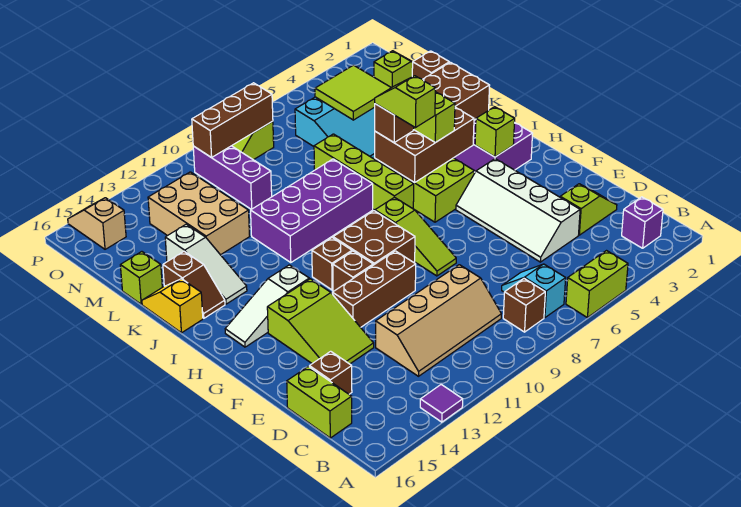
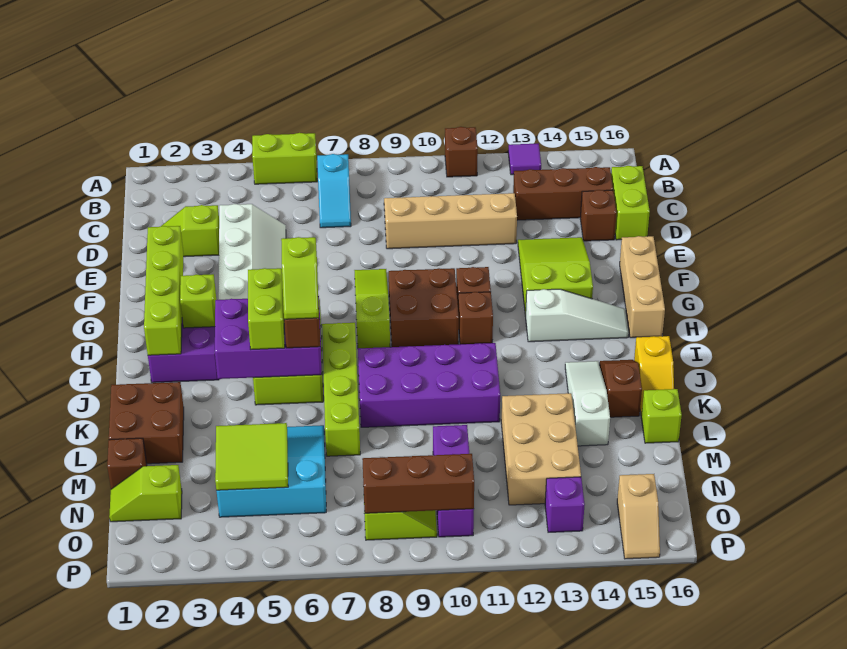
purple brick B2 level 1 -> purple brick O13 level 1
brown brick B8 level 1 -> brown brick A11 level 1
none -> lime brick F2:I2 level 2
brown brick F10:F12 level 1 -> brown brick C13:C15 level 1
none -> tan brick F16:H16 level 1
brown brick I4:J6 level 2 -> purple brick I4:J6 level 2

